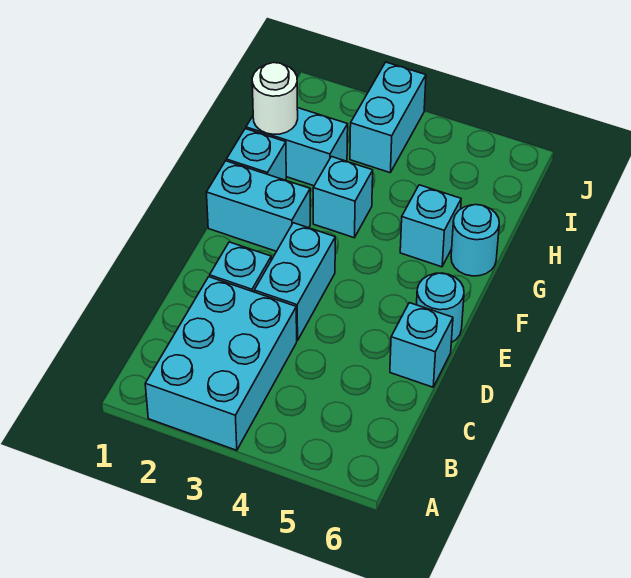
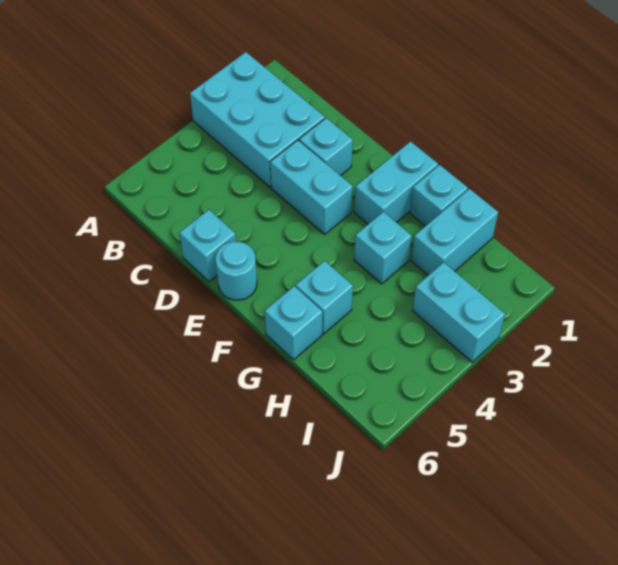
cyan round brick G6 level 1 -> cyan brick G6 level 1
white round brick H1 level 2 -> none

